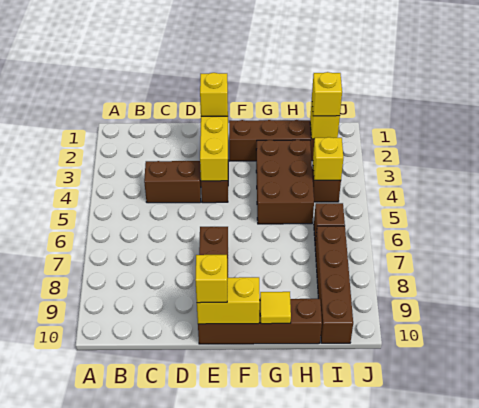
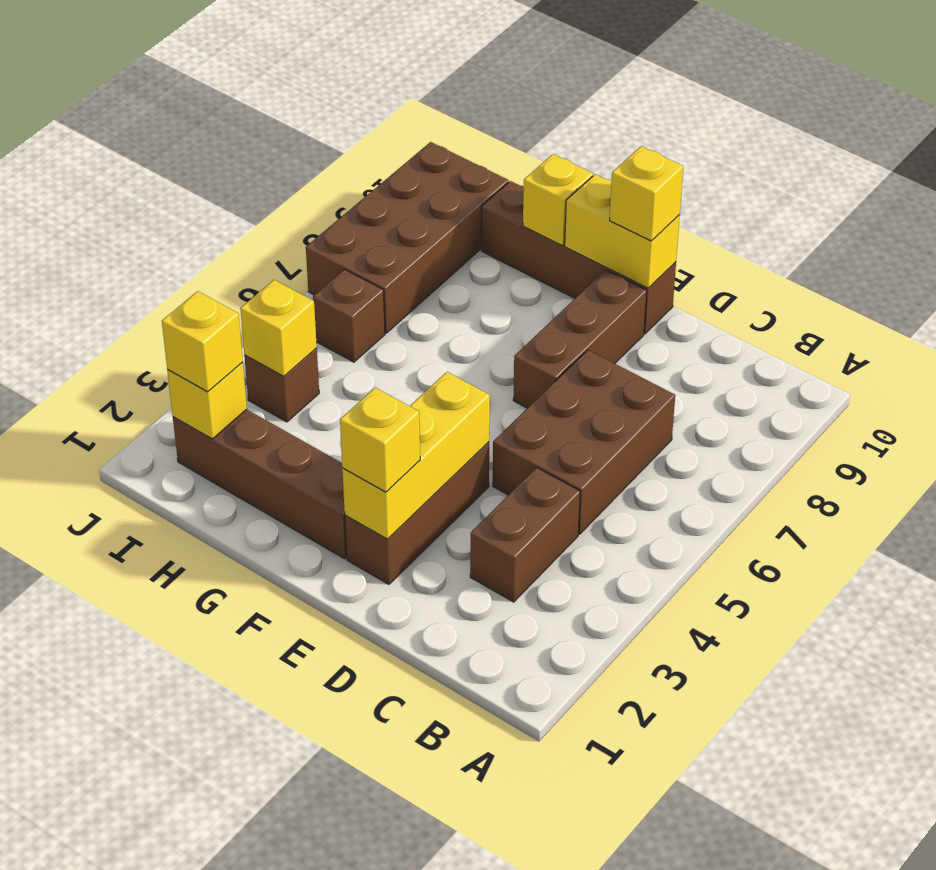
brown brick C4:D4 level 1 -> brown brick C3:C4 level 1
brown brick G3:H5 level 1 -> brown brick C5:D7 level 1
yellow tile G10 level 2 -> yellow brick G10 level 2
brown brick I7:I10 level 1 -> brown brick I7:J10 level 1

